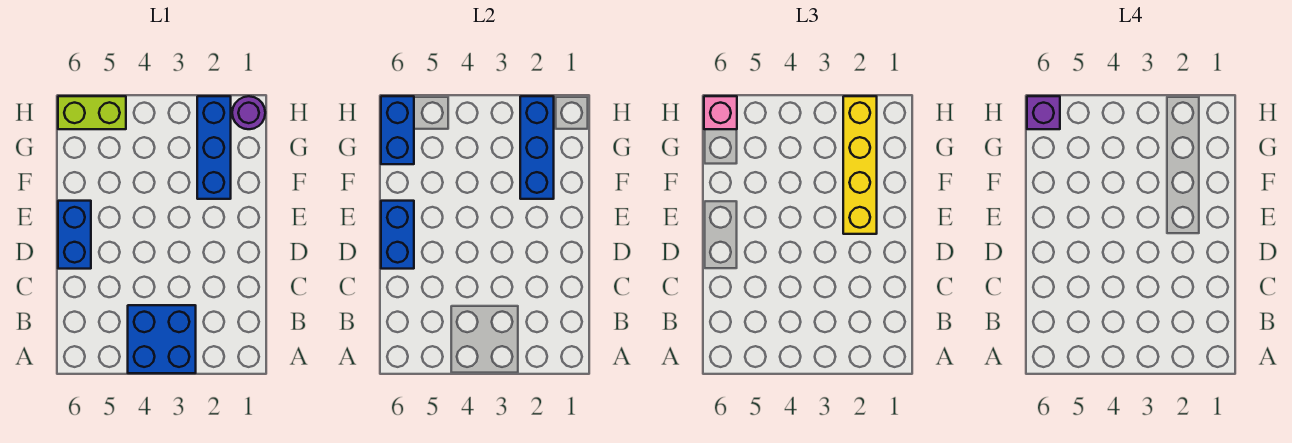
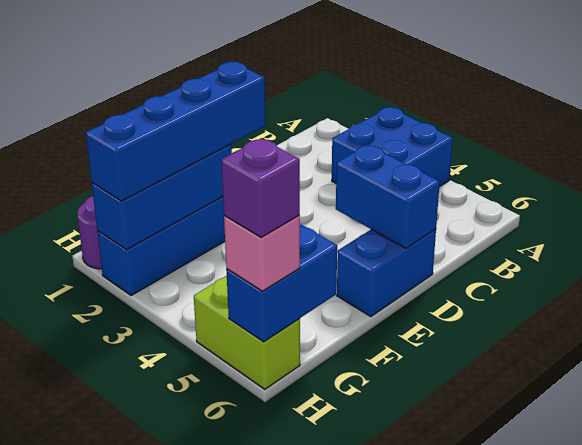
blue brick D6:E6 level 2 -> blue brick D5:D6 level 2
yellow brick E2:H2 level 3 -> blue brick E2:H2 level 3

